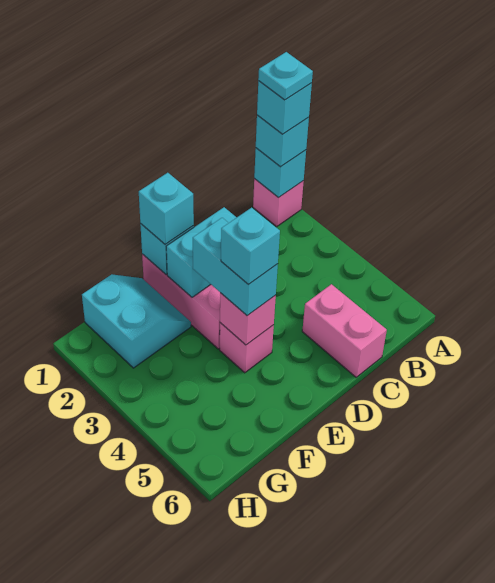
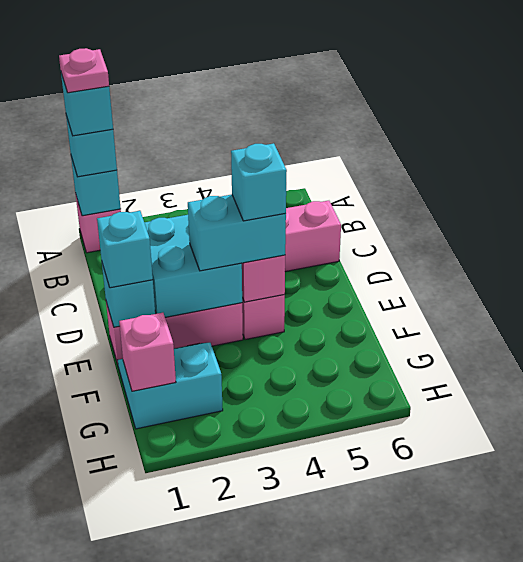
cyan plate A1 level 5 -> pink plate A1 level 5
cyan brick D2:E2 level 2 -> cyan brick D2:E3 level 2
none -> pink brick G1 level 2

